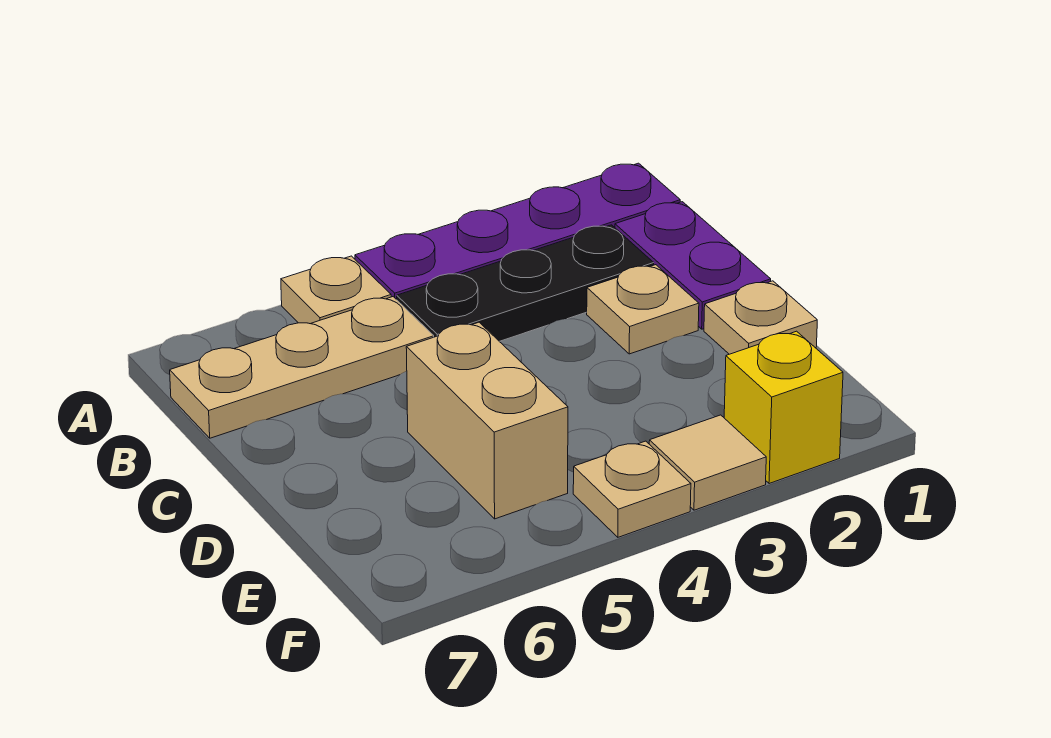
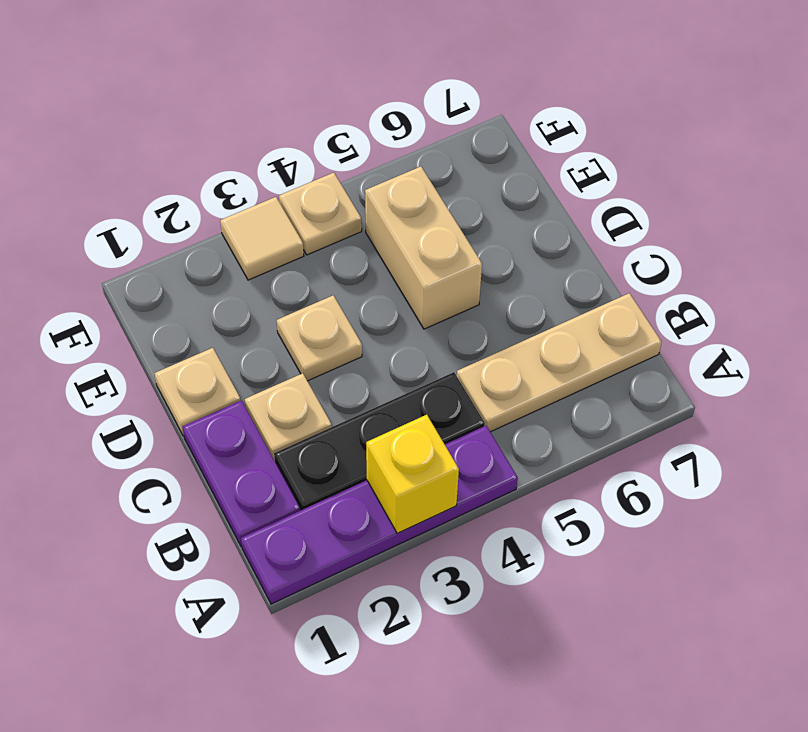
tan plate A5 level 1 -> tan plate D3 level 1
yellow brick F2 level 1 -> yellow brick A3 level 2

